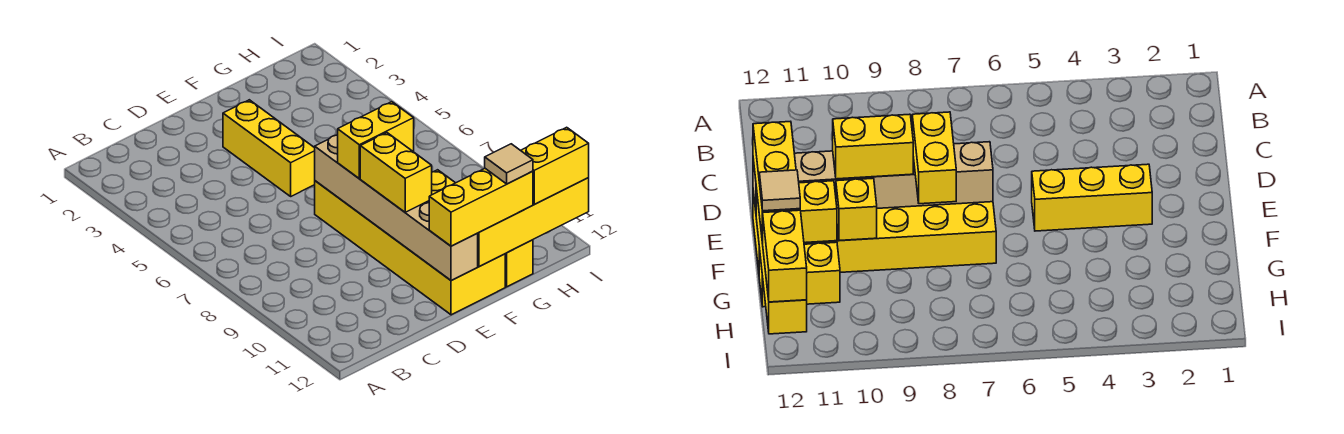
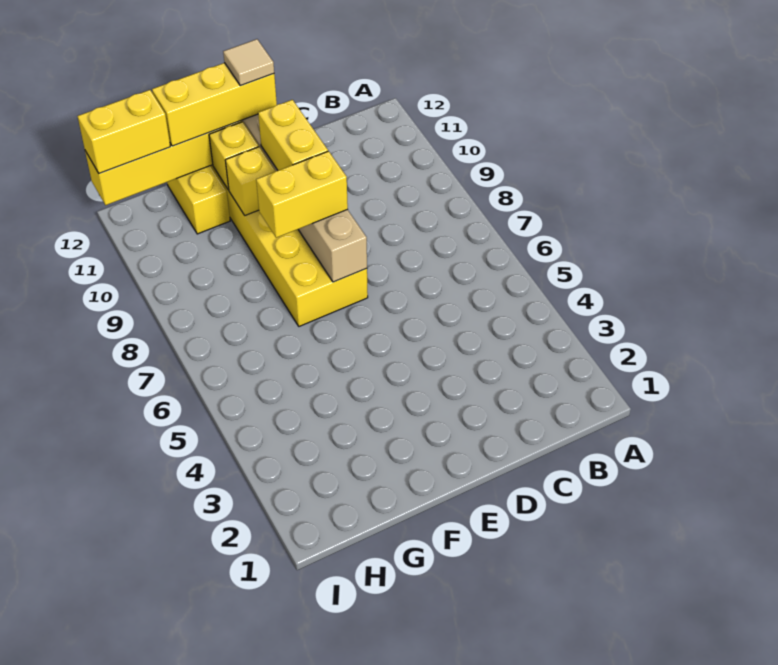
yellow brick E3:E5 level 1 -> none
tan tile G12 level 4 -> tan tile E12 level 4

